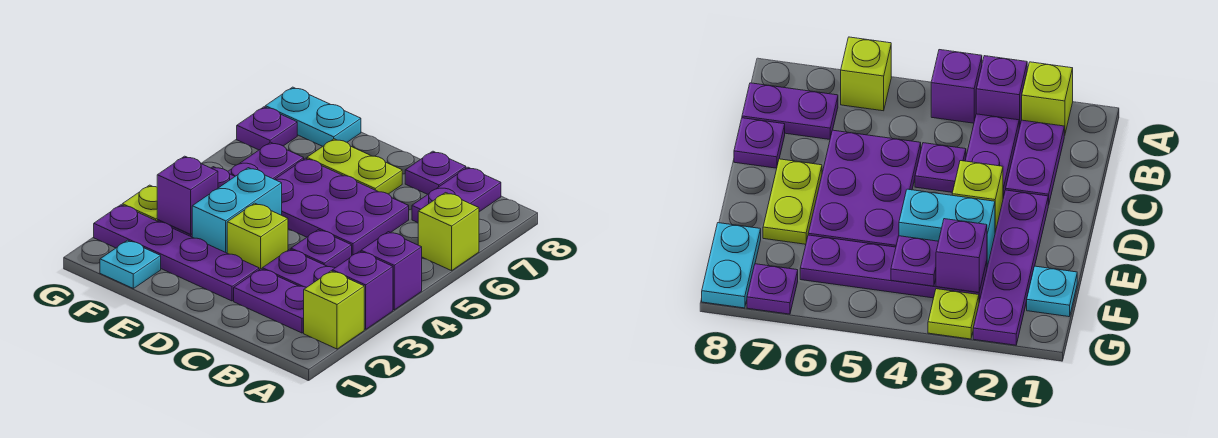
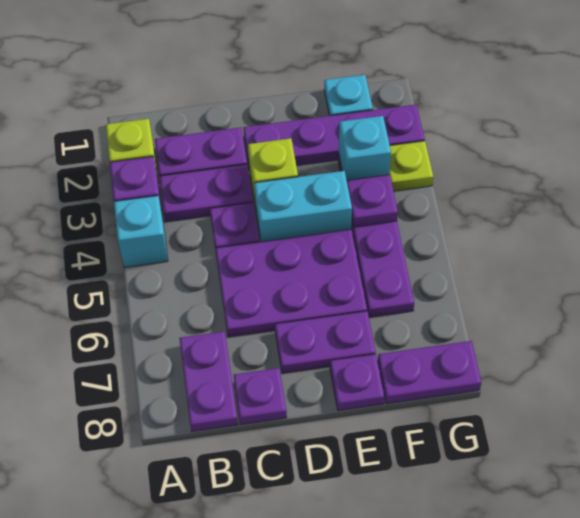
purple brick A4 level 1 -> cyan brick A4 level 1
lime brick A6 level 1 -> none
lime plate D7:E7 level 1 -> purple plate D7:E7 level 1
cyan brick E3:E4 level 1 -> cyan brick D4:E4 level 1
purple brick F3 level 2 -> cyan brick F3 level 2
cyan plate F8:G8 level 1 -> purple plate F8:G8 level 1
purple plate G7 level 1 -> purple plate E8 level 1

